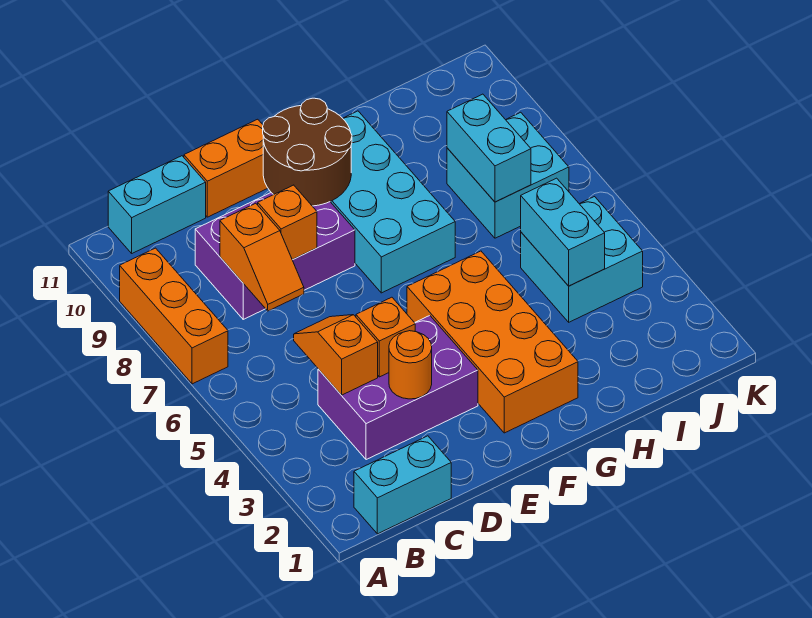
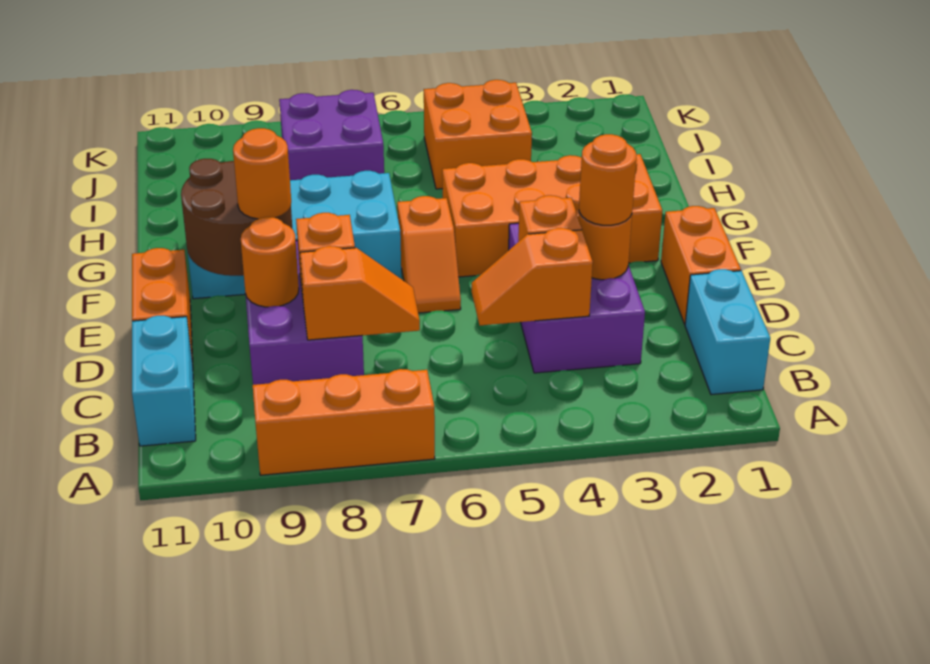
none -> orange brick D1:E1 level 1
none -> orange round brick D3 level 3
none -> orange round brick D9 level 2
none -> orange slope E6:F6 level 1 top F
none -> orange round brick E9 level 3
cyan brick I4:J5 level 1 -> orange brick I4:J5 level 1
cyan brick I4:I5 level 2 -> none
cyan brick I7:J8 level 1 -> purple brick I7:J8 level 1
cyan brick I7:I8 level 2 -> none

